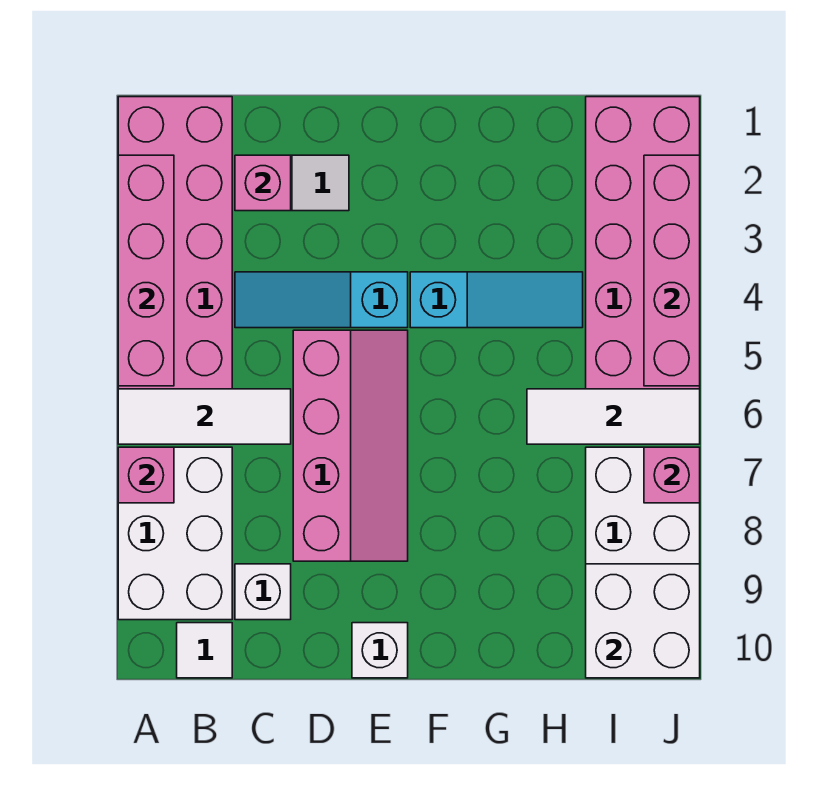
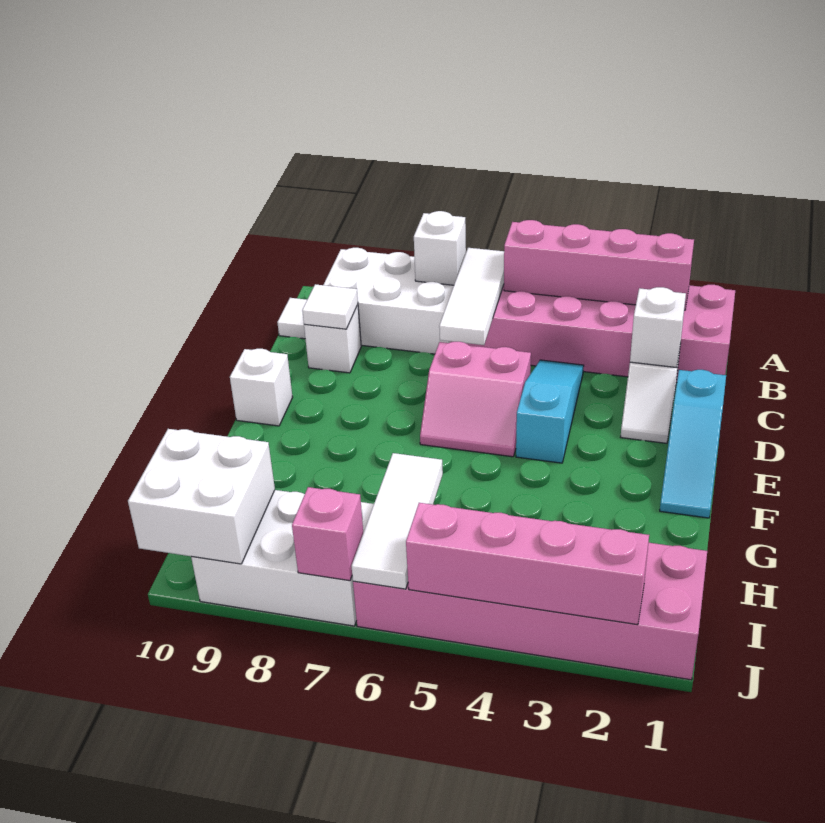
pink brick A7 level 2 -> white brick A7 level 2
pink brick C2 level 2 -> white brick C2 level 2
none -> white tile C9 level 2
pink slope D5:E8 level 1 top D -> pink slope D5:E6 level 1 top D
cyan slope F4:H4 level 1 top F -> cyan slope D1:F1 level 1 top D

